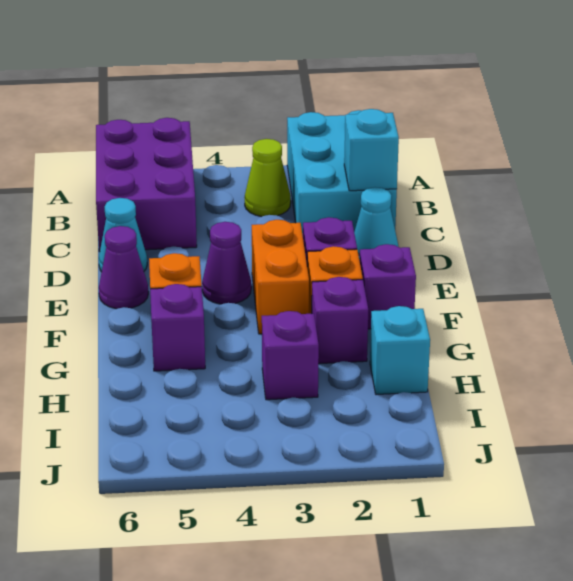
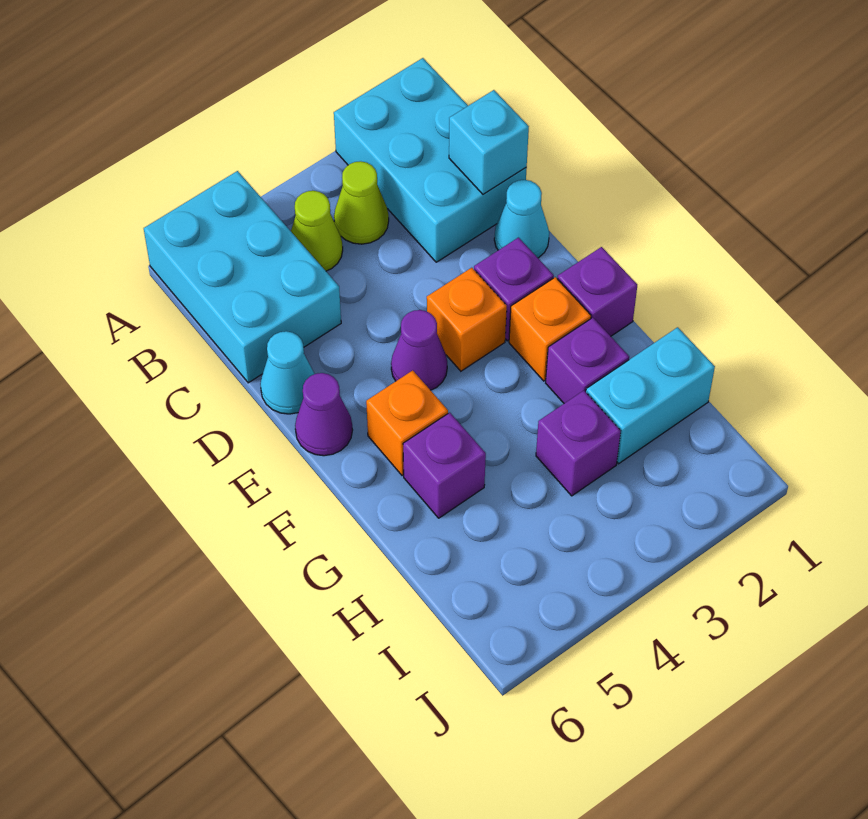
purple brick A5:C6 level 1 -> cyan brick A5:C6 level 1
none -> lime cone B4 level 1
orange brick E3:F3 level 1 -> orange brick E3 level 1
cyan brick H1 level 1 -> cyan brick H1:H2 level 1

